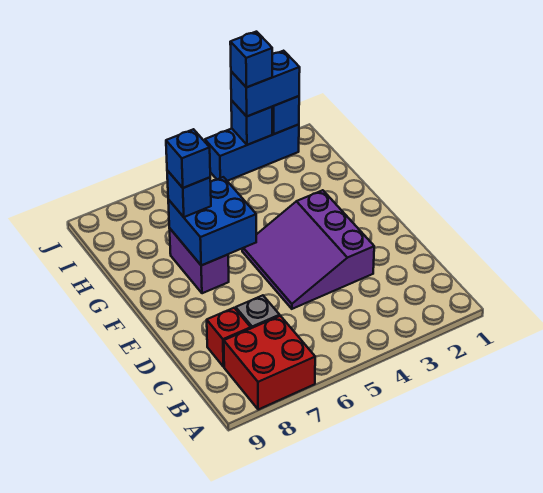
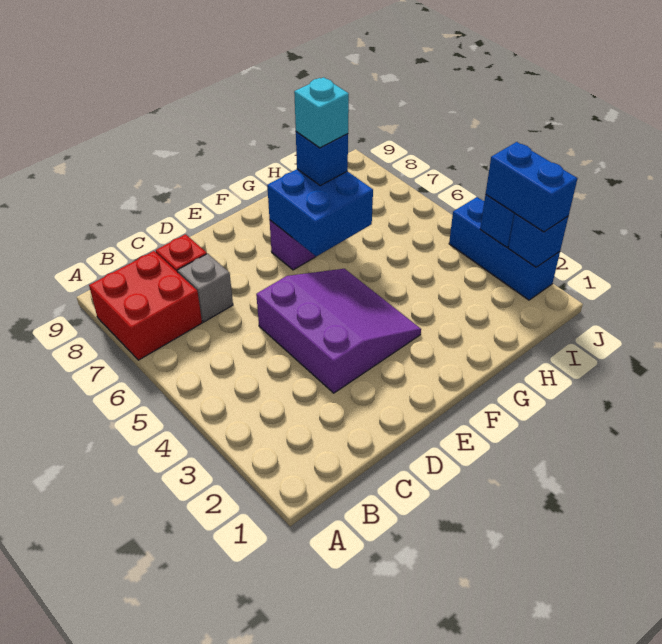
purple slope D3:F5 level 1 top 3 -> purple slope D3:F5 level 1 top D
blue brick G7 level 4 -> cyan brick G7 level 4
blue brick J3 level 4 -> none

